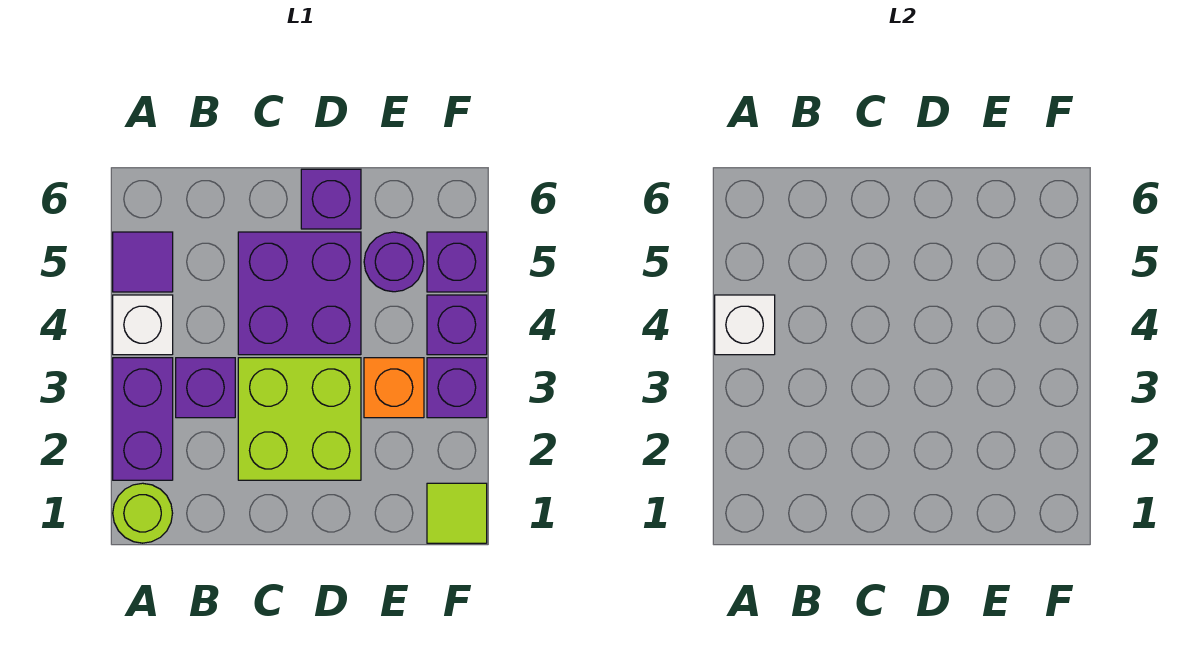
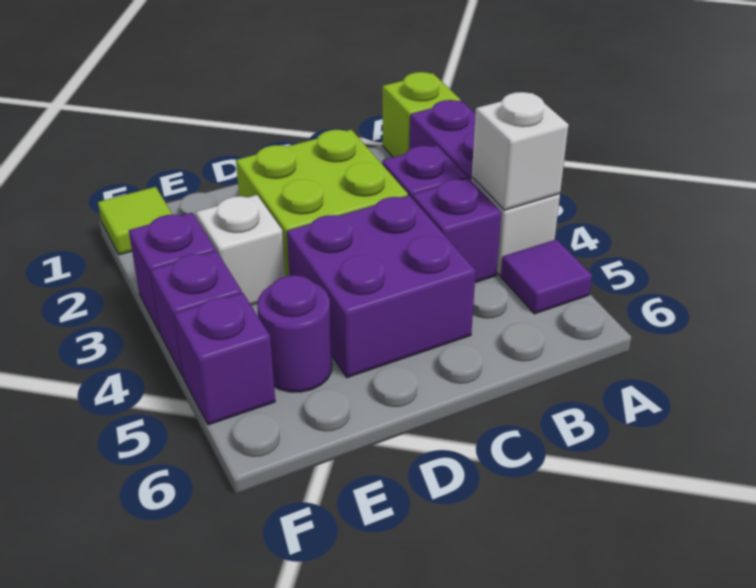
lime round brick A1 level 1 -> lime brick A1 level 1
purple brick D6 level 1 -> purple brick B4 level 1
orange brick E3 level 1 -> white brick E3 level 1

